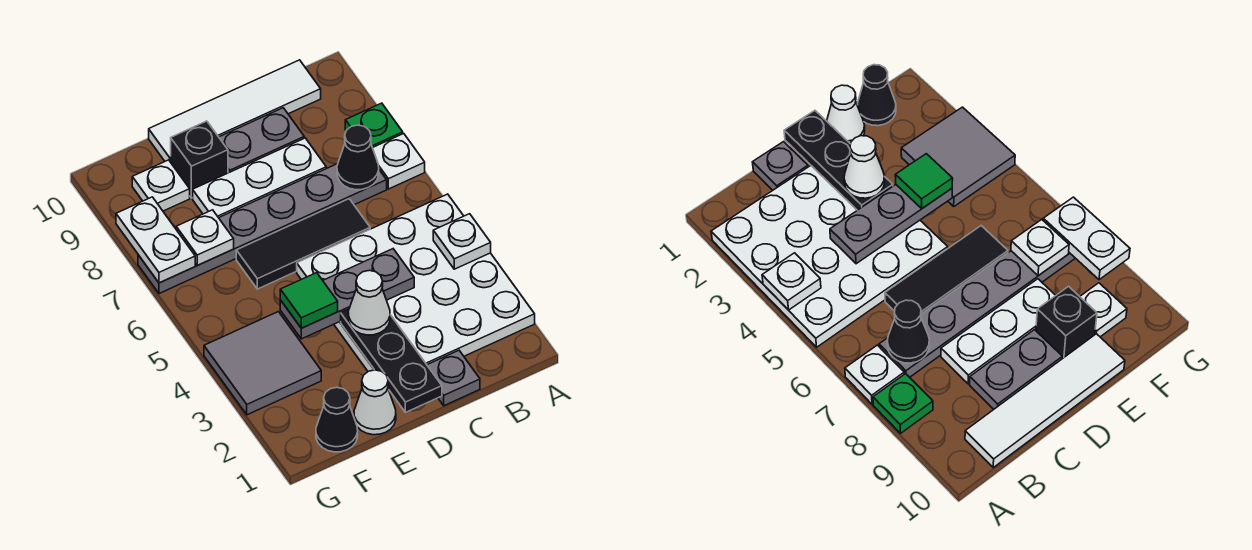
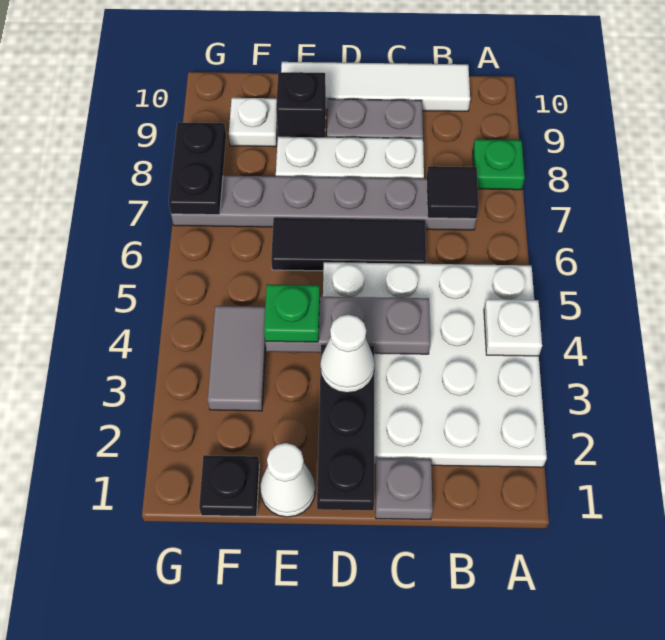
white plate A7 level 1 -> none
black cone B7 level 2 -> black tile B7 level 2
green tile E4 level 3 -> green plate E4 level 3
black cone F1 level 1 -> black plate F1 level 1
grey tile F3:G4 level 1 -> grey tile F3:F4 level 1
white plate F7 level 2 -> none
white plate G7:G8 level 2 -> black plate G7:G8 level 2

